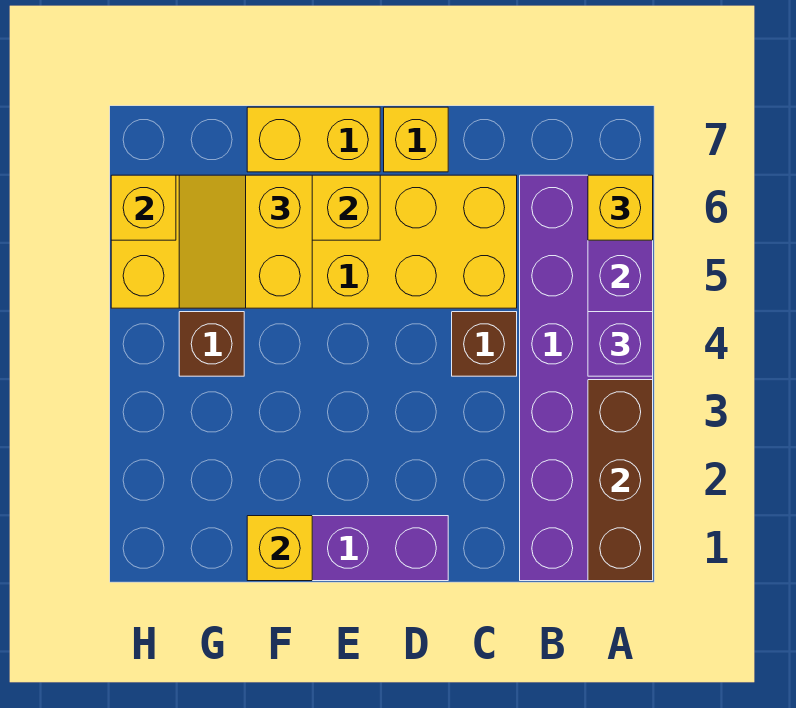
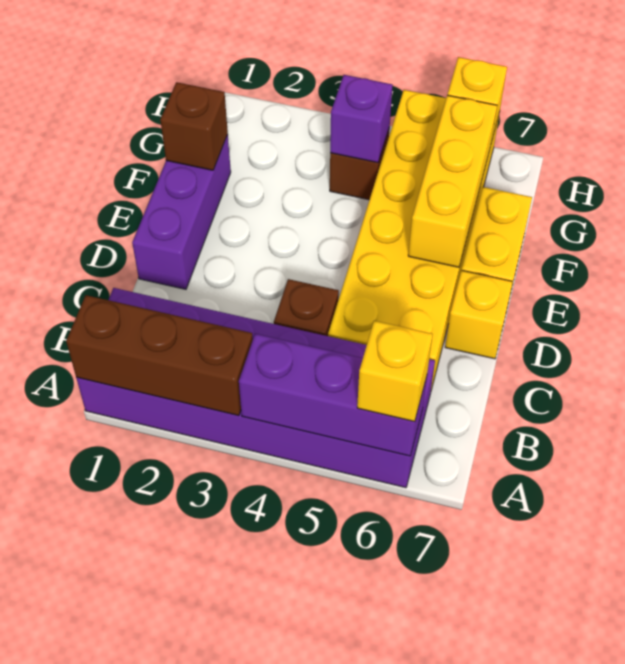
purple brick A4 level 3 -> purple brick G4 level 2
yellow brick F1 level 2 -> brown brick F1 level 2
yellow slope F5:G6 level 3 top F -> none

